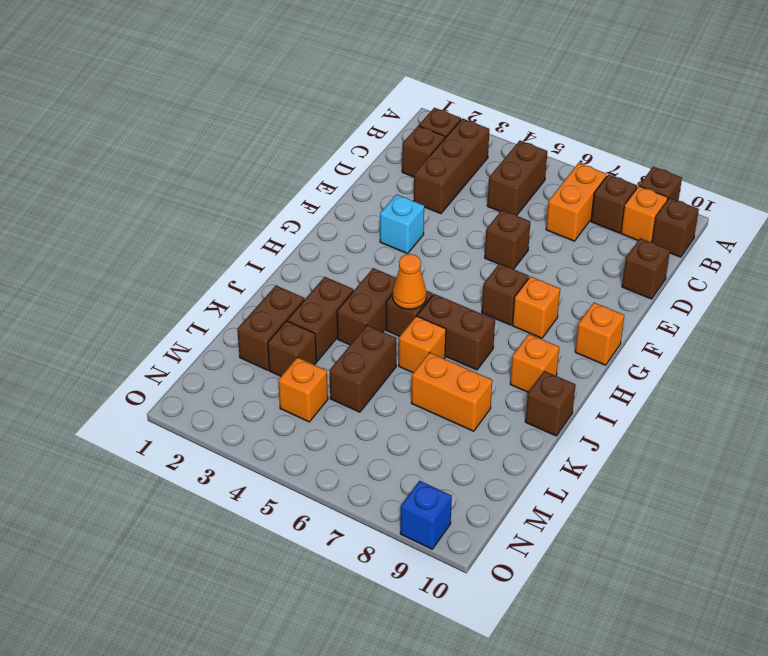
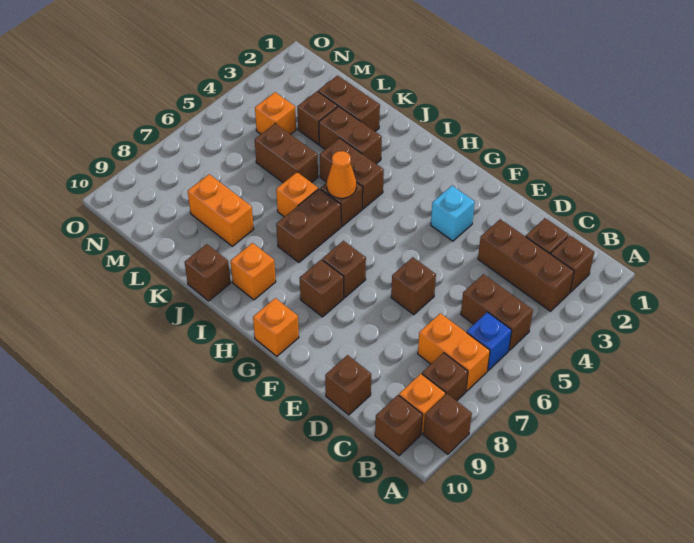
orange brick G8 level 1 -> brown brick G8 level 1
orange brick K7:K8 level 1 -> orange brick K8:L8 level 1
blue brick O9 level 1 -> blue brick B6 level 1

